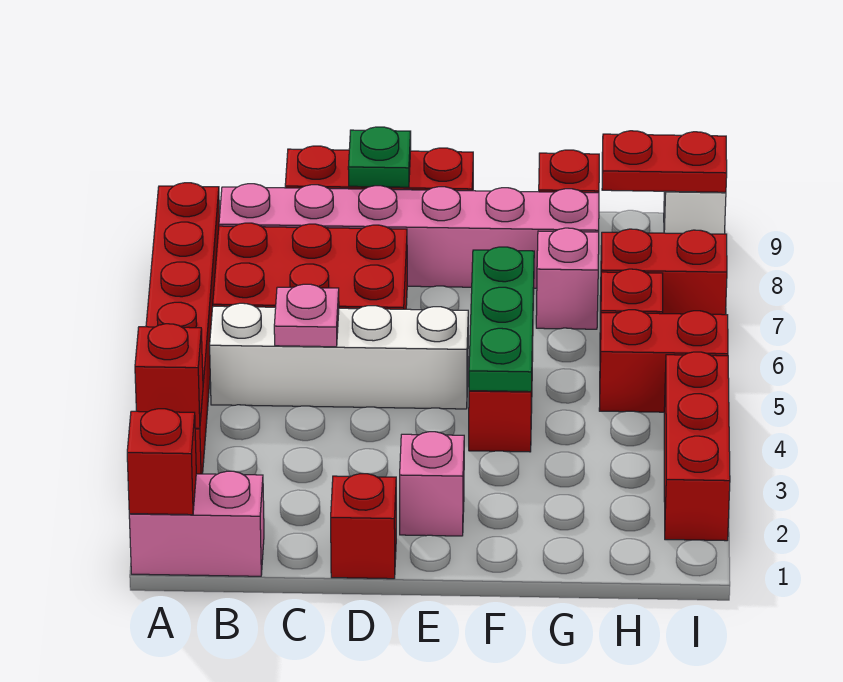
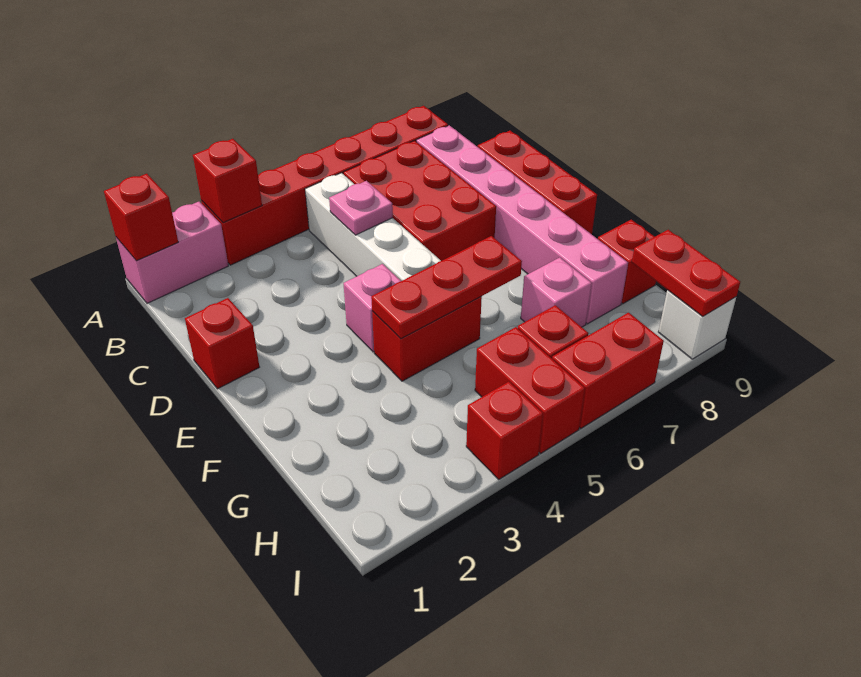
pink brick A1:B1 level 1 -> pink brick A1:A2 level 1
green plate D9 level 2 -> none
pink brick E2 level 1 -> pink brick E4 level 1
green plate F4:F6 level 2 -> red plate F4:F6 level 2
red brick H7:I7 level 1 -> red brick I6:I7 level 1
red brick I2:I4 level 1 -> red brick I4 level 1

